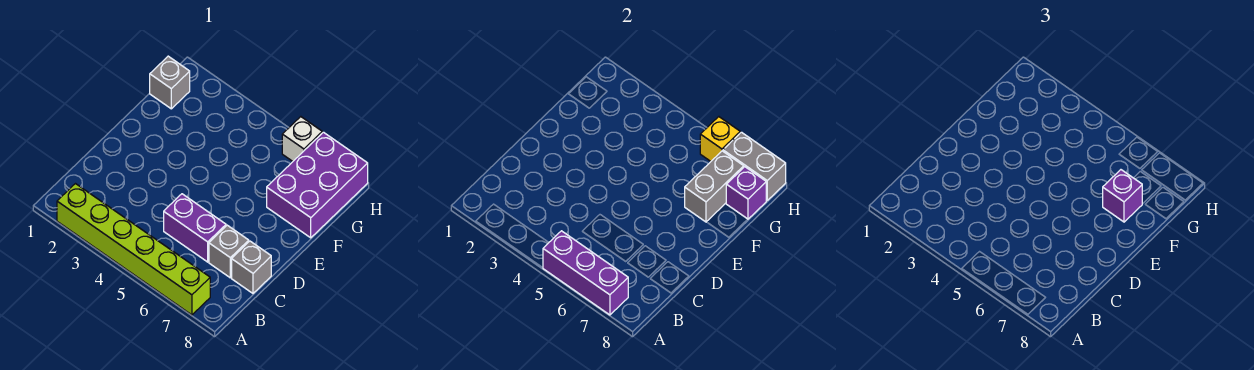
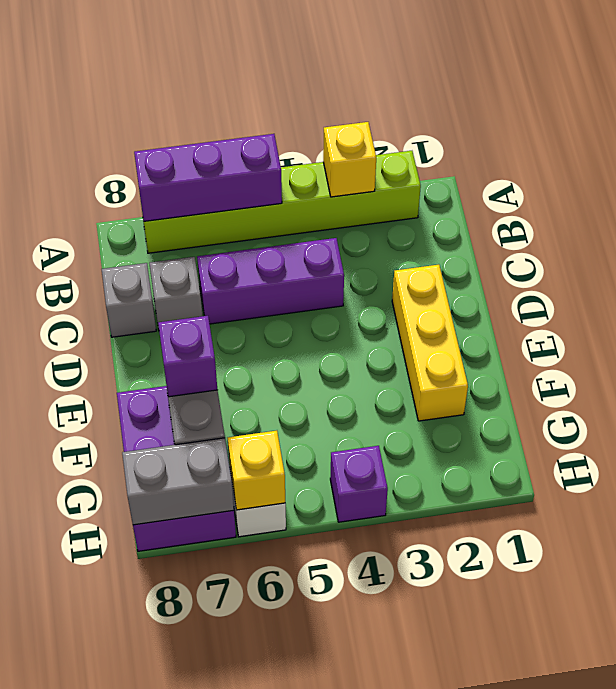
none -> yellow brick A3 level 2
purple brick C5:C6 level 1 -> purple brick C4:C6 level 1
none -> yellow brick D2:F2 level 1
grey brick G1 level 1 -> none
purple brick G8 level 2 -> purple brick H4 level 1

